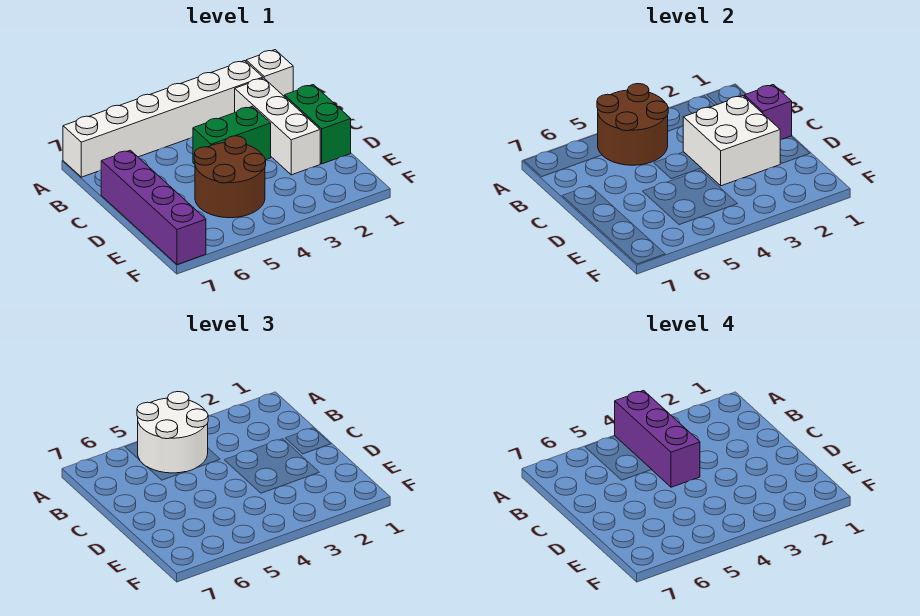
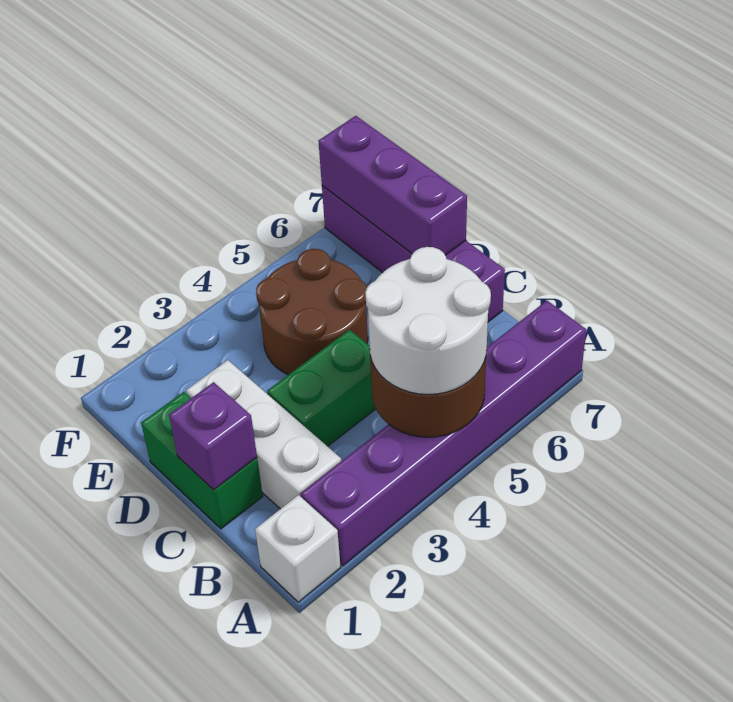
white brick A2:A7 level 1 -> purple brick A2:A7 level 1
purple brick A4:C4 level 4 -> purple brick D7:F7 level 2
white brick C2:D3 level 2 -> none

